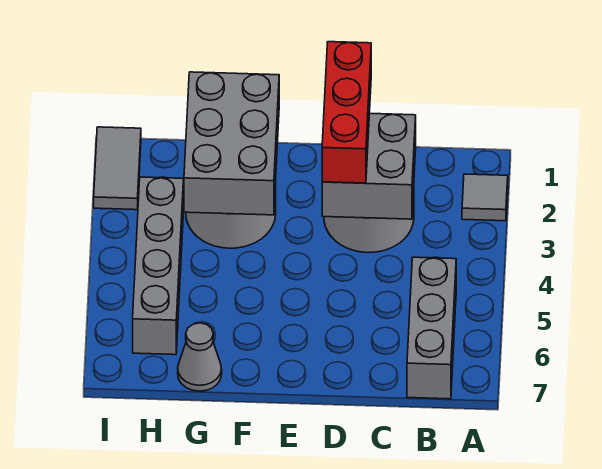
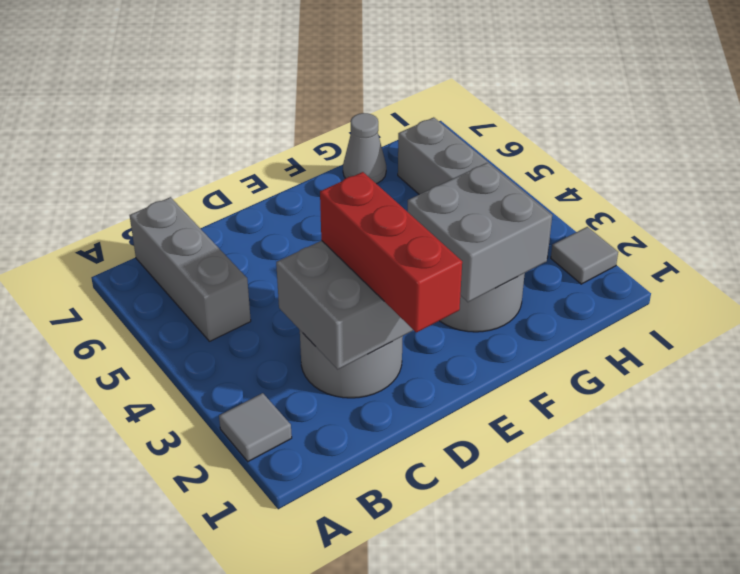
grey brick F1:G3 level 2 -> grey brick F2:G3 level 2
grey tile I1:I2 level 1 -> grey tile I2 level 1

